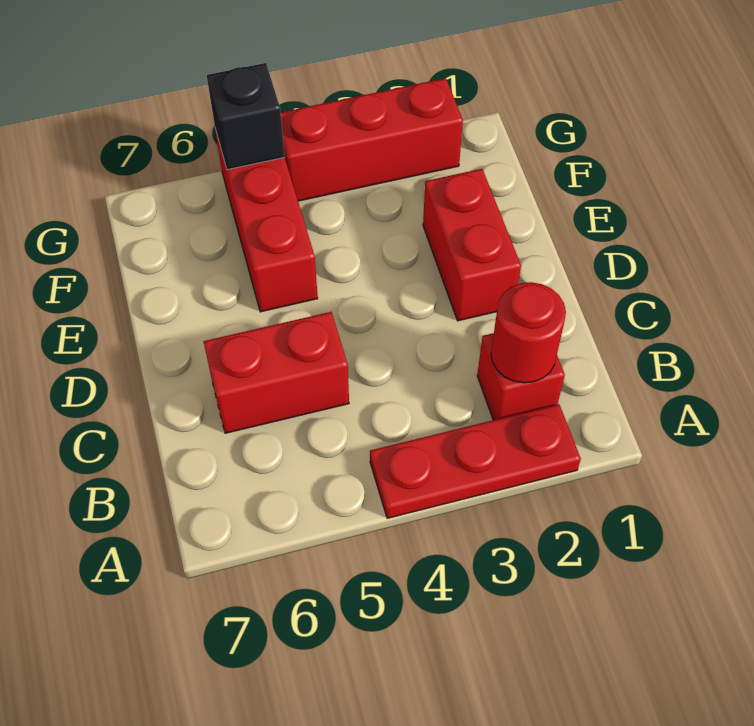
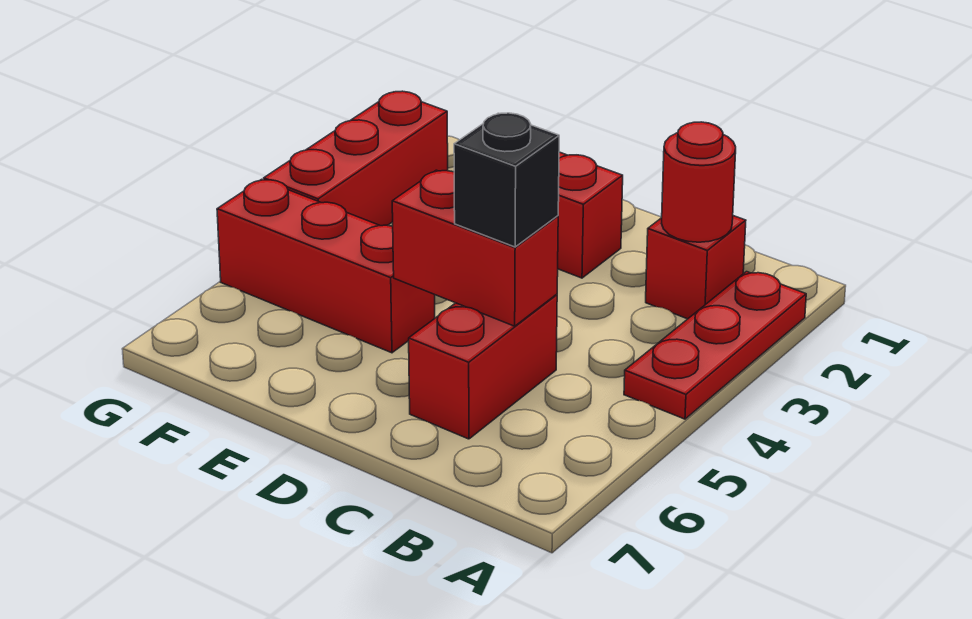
none -> red brick C5:D5 level 2
black brick G5 level 2 -> black brick C5 level 3

